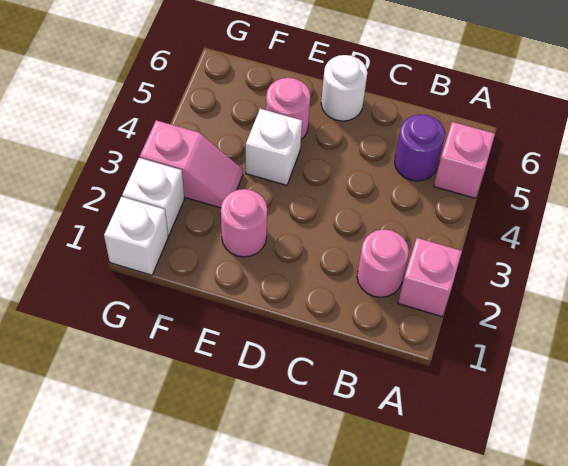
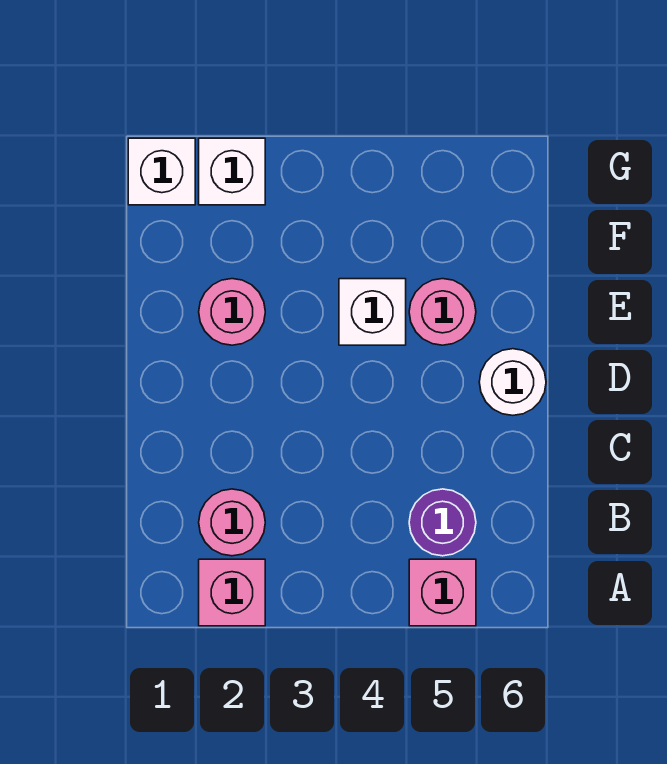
pink slope F3:G3 level 1 top G -> none

